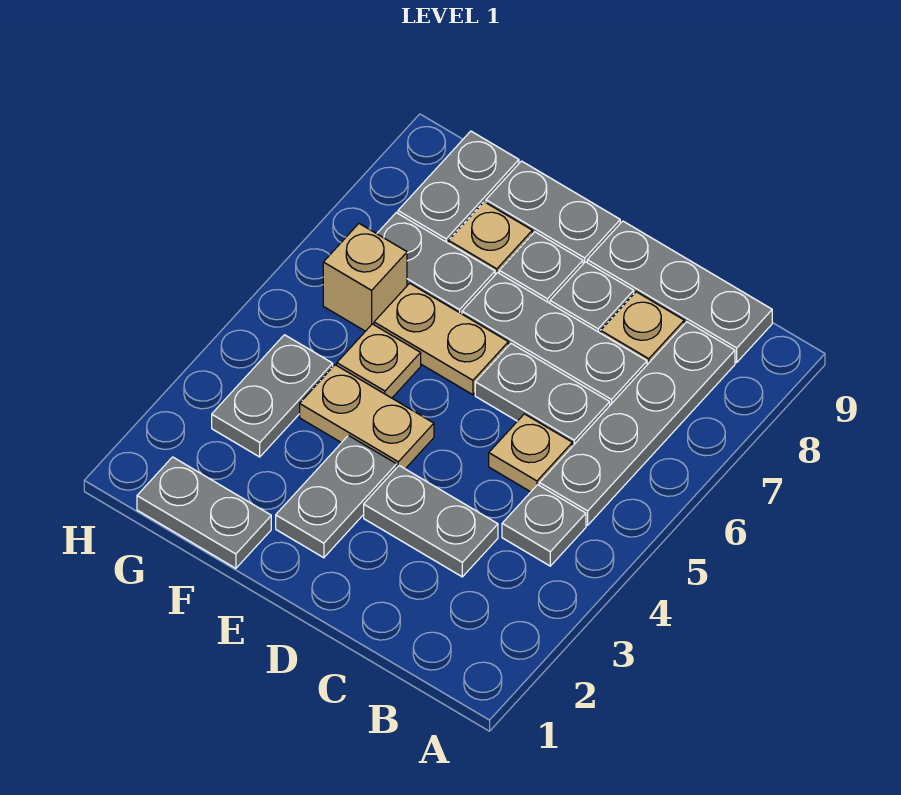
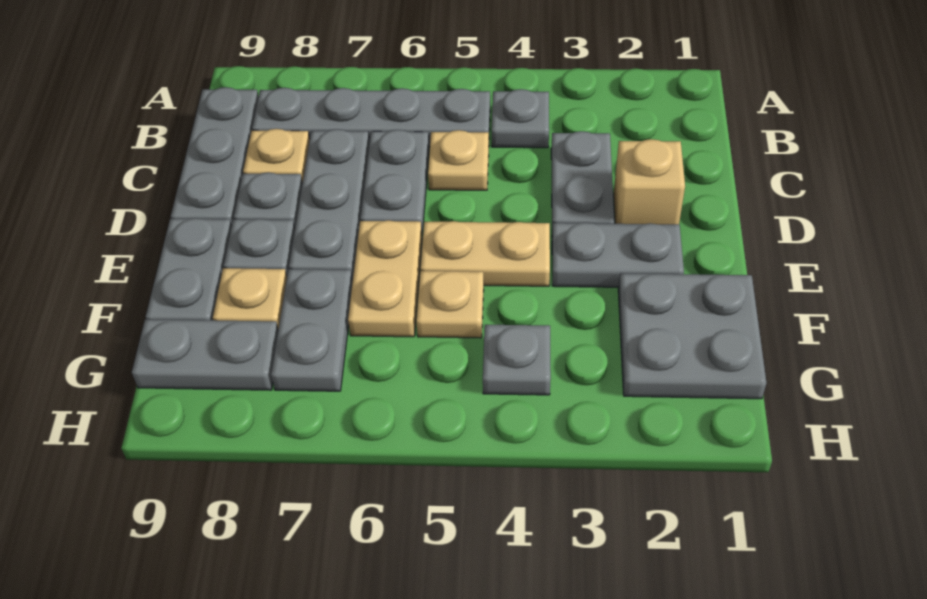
tan plate E4:F4 level 1 -> tan plate E4:E5 level 1
grey plate F1:G1 level 1 -> grey plate F1:G2 level 1
grey plate G3:G4 level 1 -> grey plate G4 level 1
tan brick G6 level 1 -> tan brick D2 level 1

